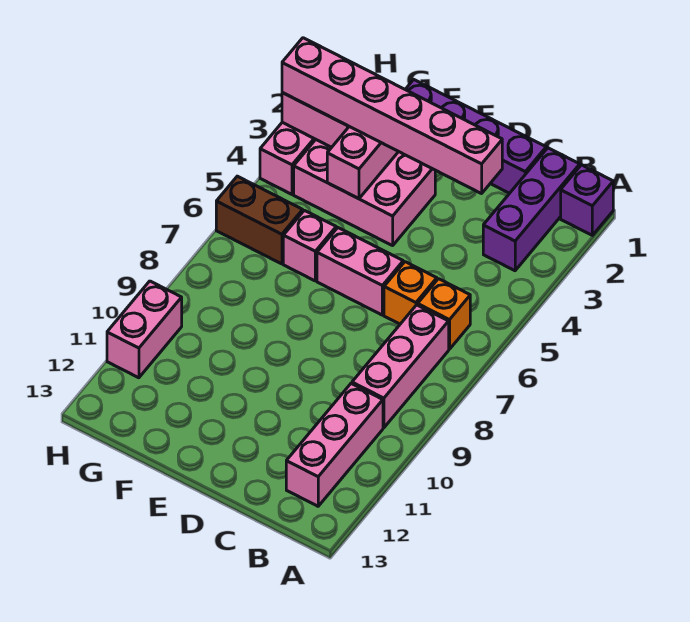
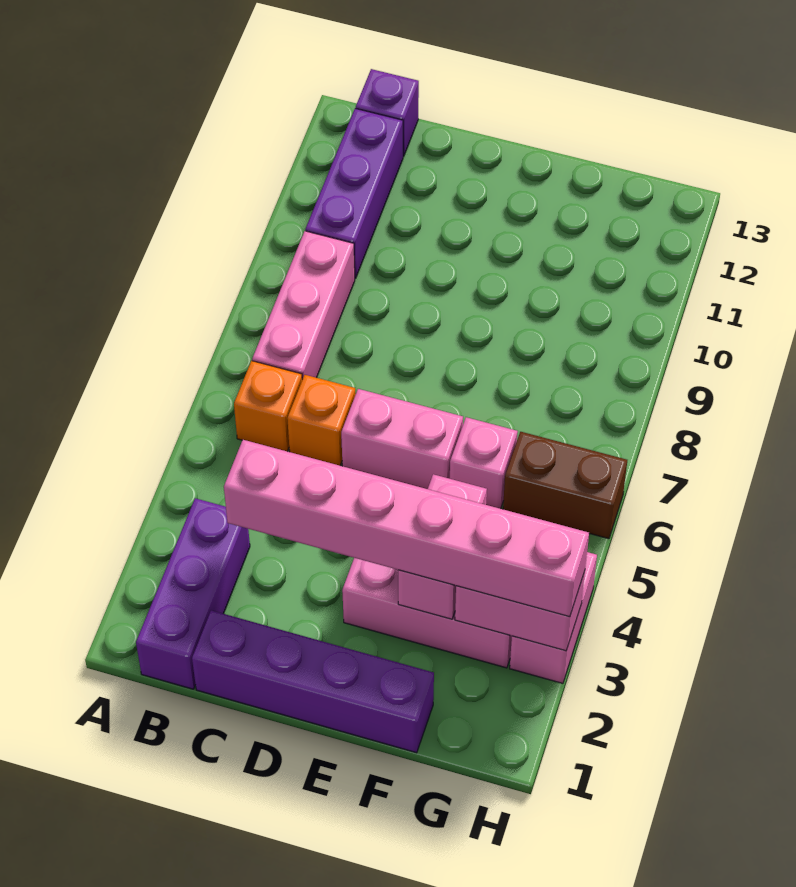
purple brick A1 level 1 -> purple brick B13 level 1
pink brick B10:B12 level 1 -> purple brick B10:B12 level 1
pink brick H10:H11 level 1 -> none

